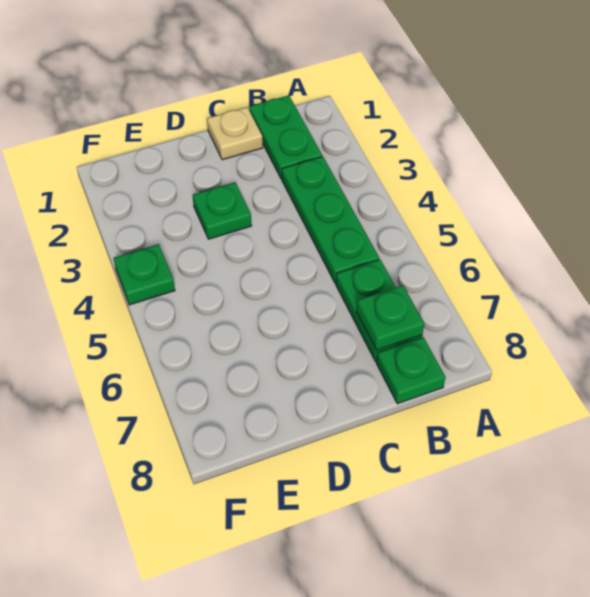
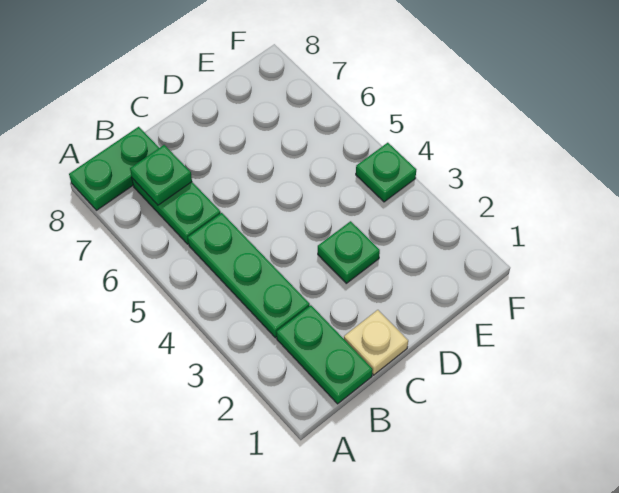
green plate B8 level 1 -> green plate A8:B8 level 1

